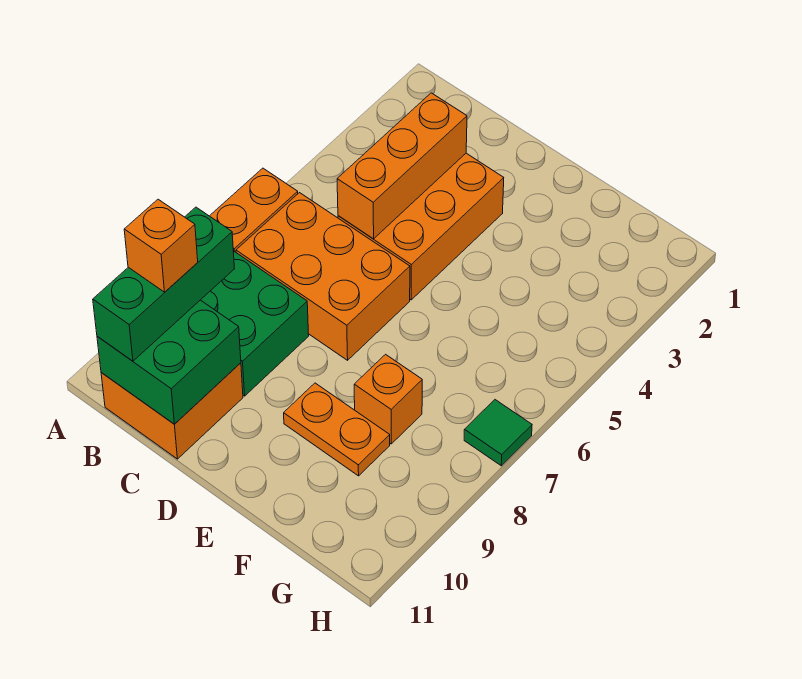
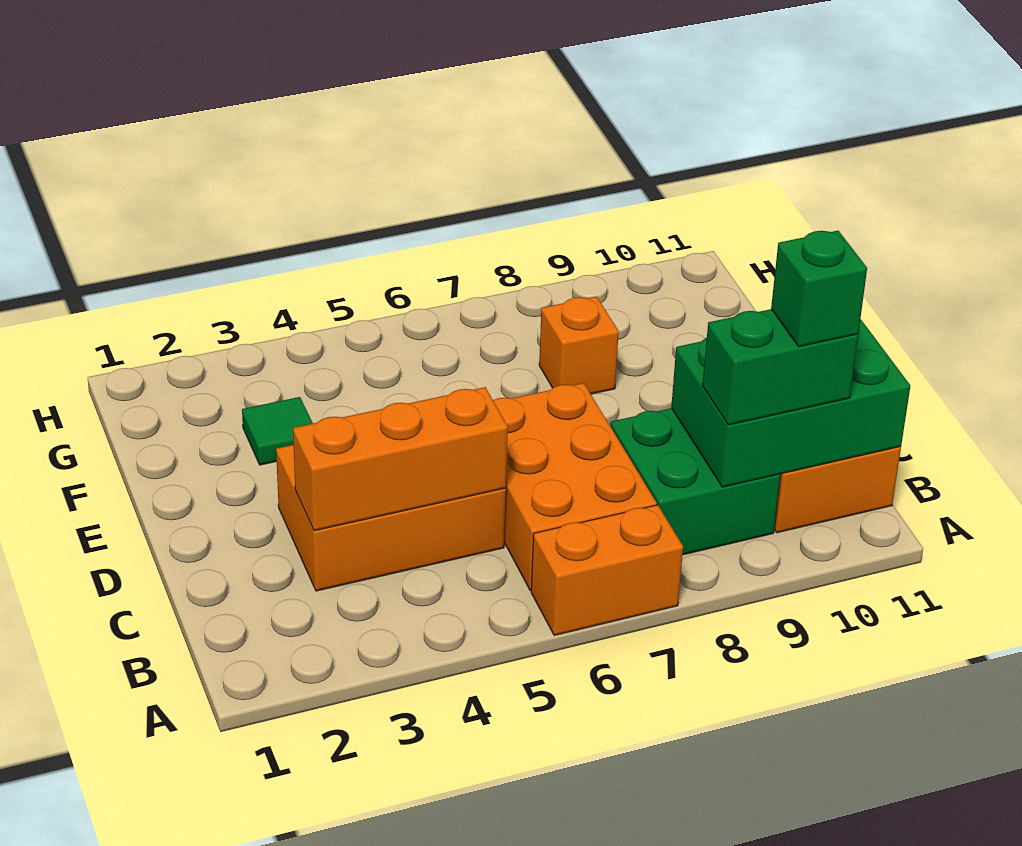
green brick B9:B11 level 3 -> green brick B9:B10 level 3
green brick B10:C11 level 2 -> green brick B9:C11 level 2
orange brick B10 level 4 -> green brick B10 level 4
orange plate E9:F9 level 1 -> none
green tile H7 level 1 -> green tile F3 level 1

